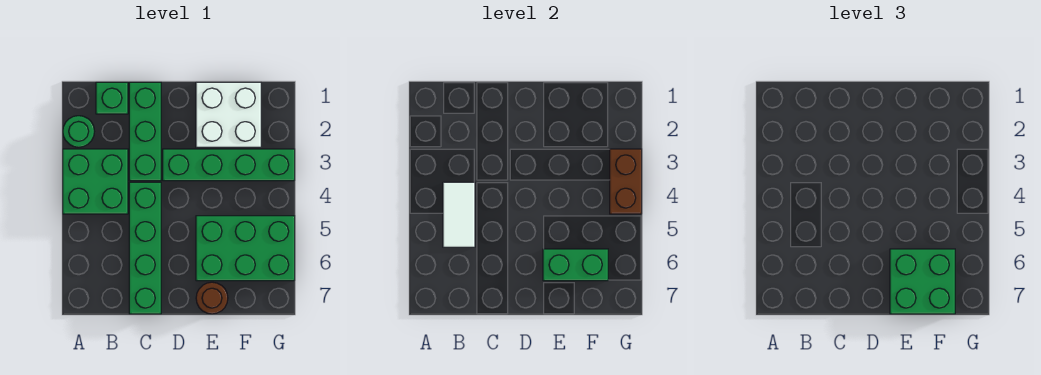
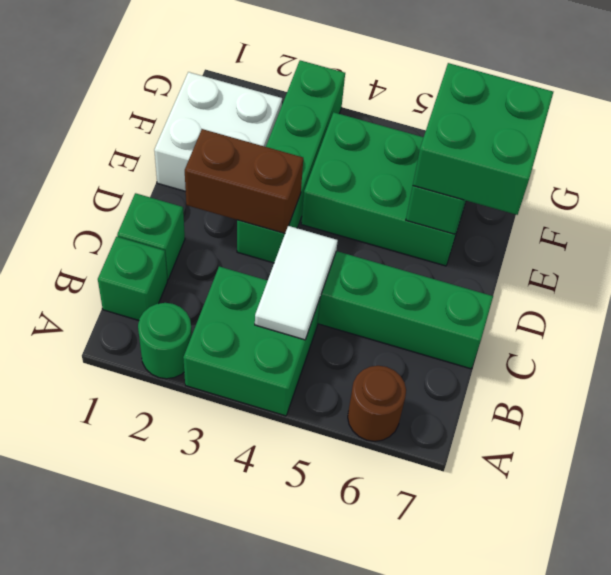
white tile B4:B5 level 2 -> white tile B4:C4 level 2
green brick C1:C3 level 1 -> green brick C1 level 1
green brick E5:G6 level 1 -> green brick E4:F6 level 1
brown round brick E7 level 1 -> brown round brick A6 level 1
brown brick G3:G4 level 2 -> brown brick D2:D3 level 2

